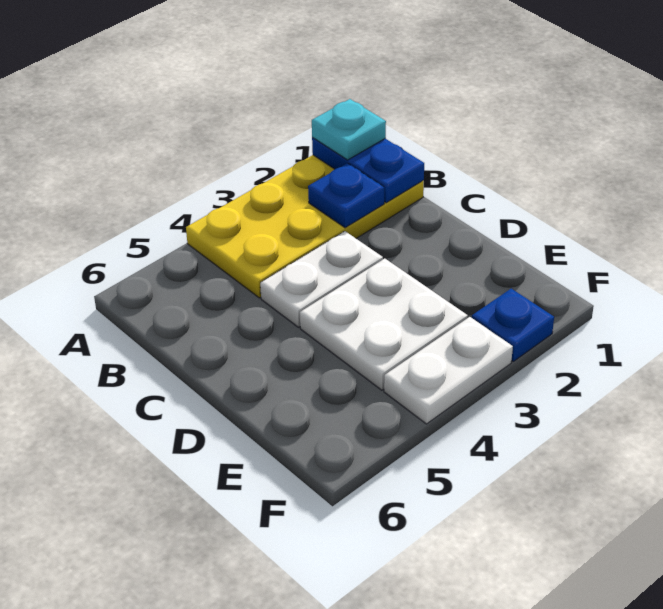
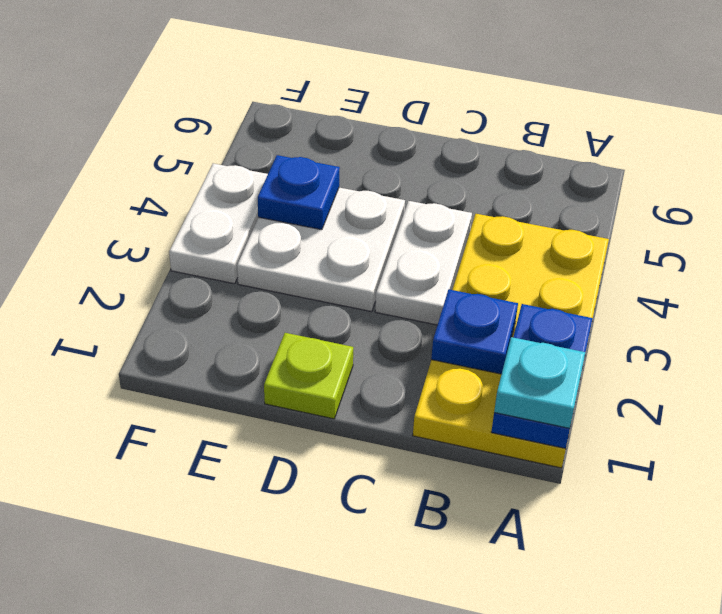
blue plate A1:B1 level 2 -> blue plate A1:A2 level 2
none -> lime plate D1 level 1
blue plate F2 level 1 -> blue plate E4 level 2

